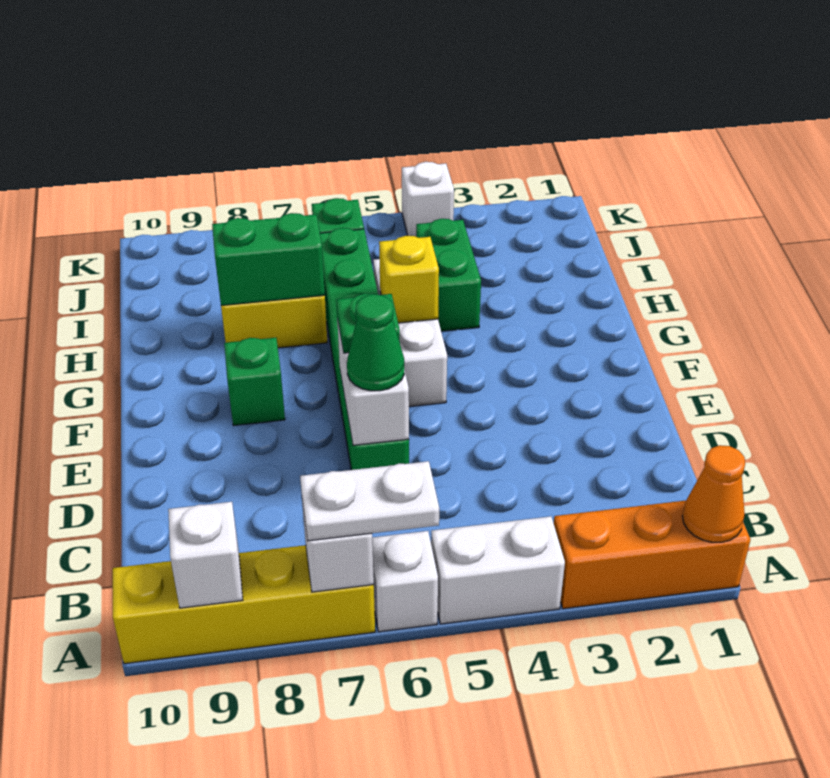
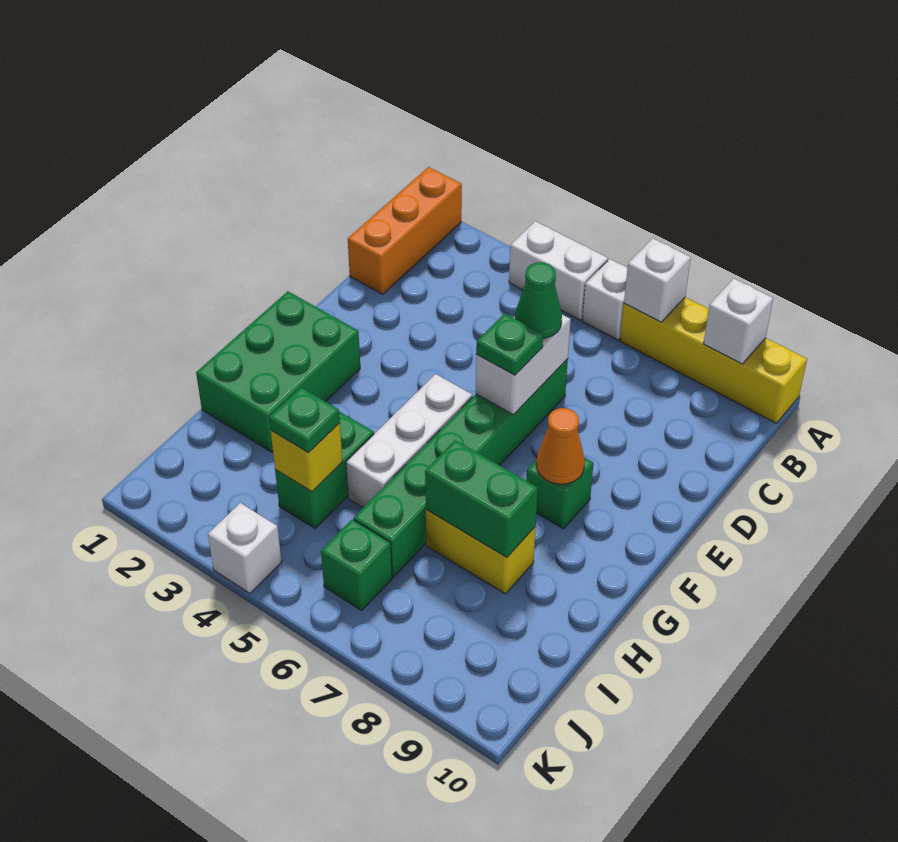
orange brick A1:A3 level 1 -> orange brick A1:C1 level 1
orange cone A1 level 2 -> orange cone F8 level 2
white plate A6:A7 level 3 -> none
none -> green brick F1:H2 level 1
yellow brick G5 level 2 -> yellow brick I4 level 2
none -> green plate I4 level 3

